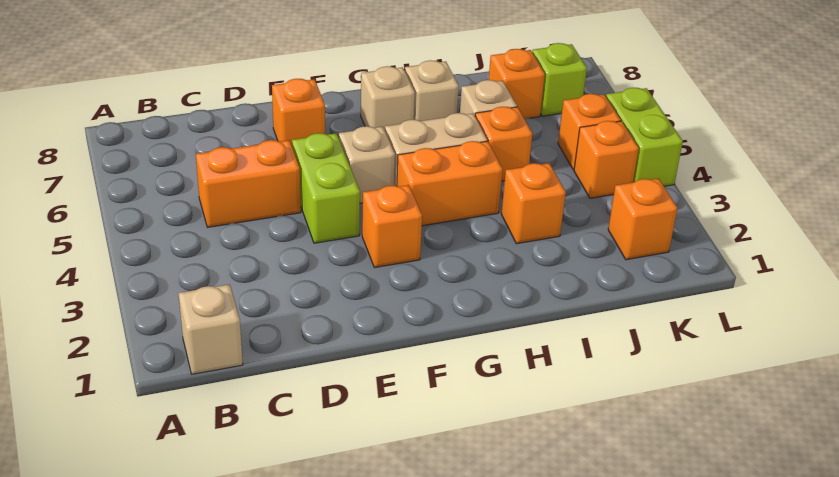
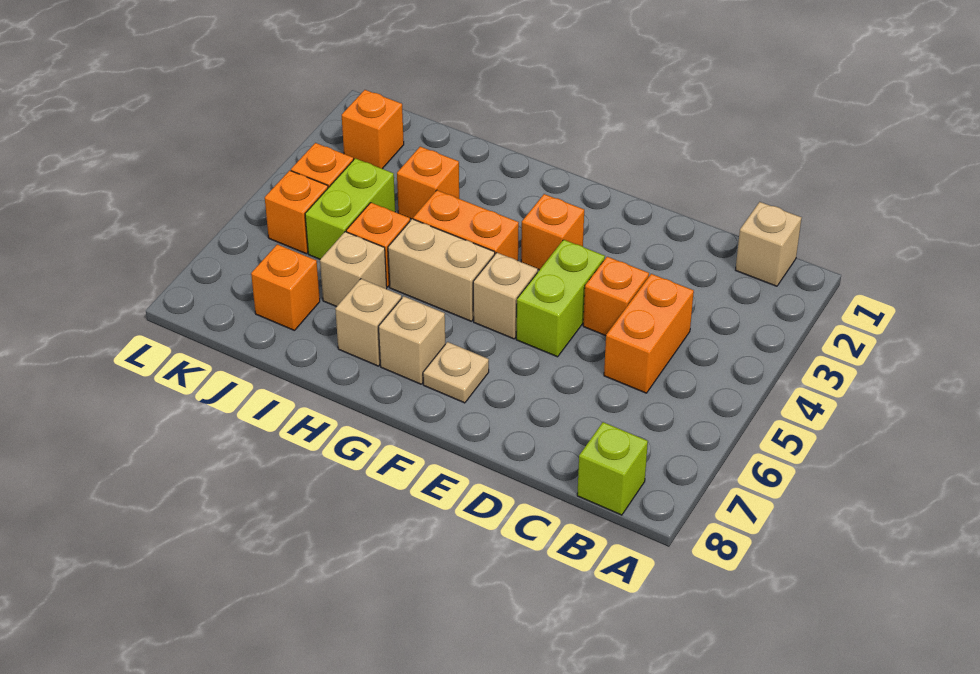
orange brick C5:D5 level 1 -> orange brick C4:C5 level 1
orange brick E7 level 1 -> orange brick D4 level 1
none -> tan plate F7 level 1
lime brick K7 level 1 -> lime brick B8 level 1
lime brick L4:L5 level 1 -> lime brick J4:J5 level 1

